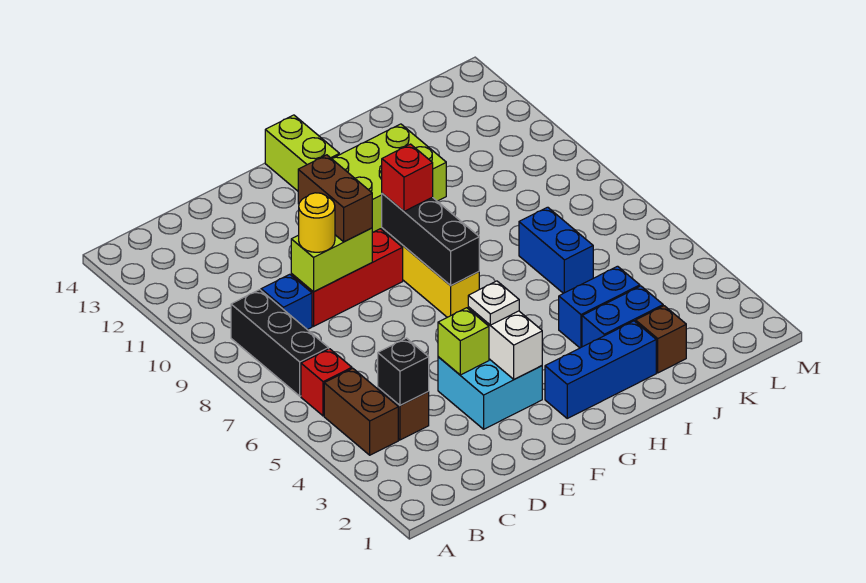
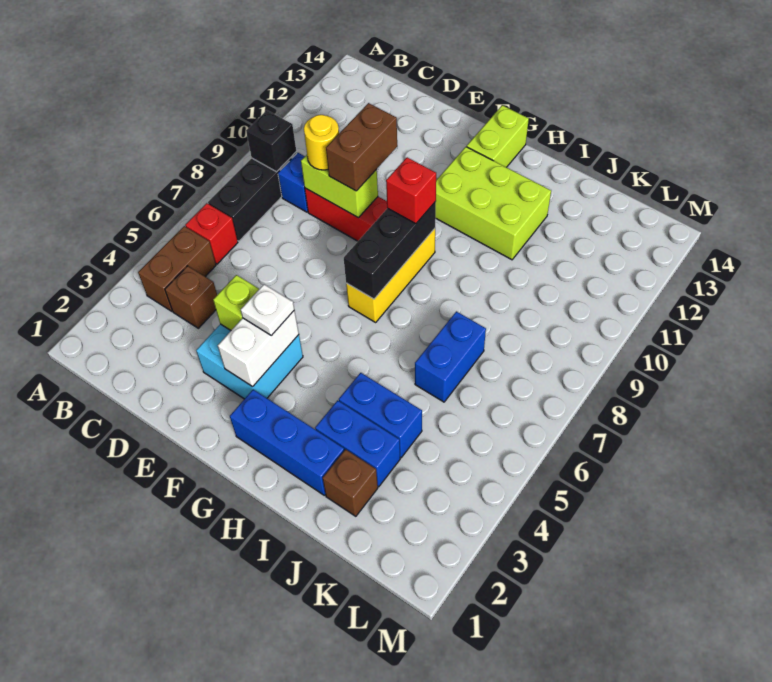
black brick C4 level 2 -> black brick B9 level 2

